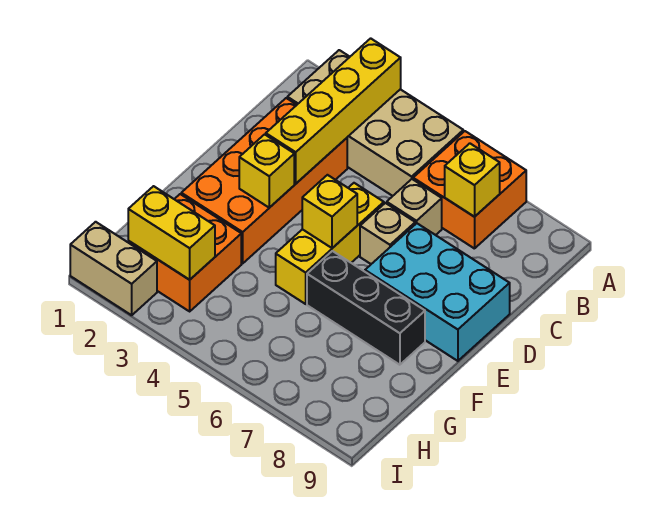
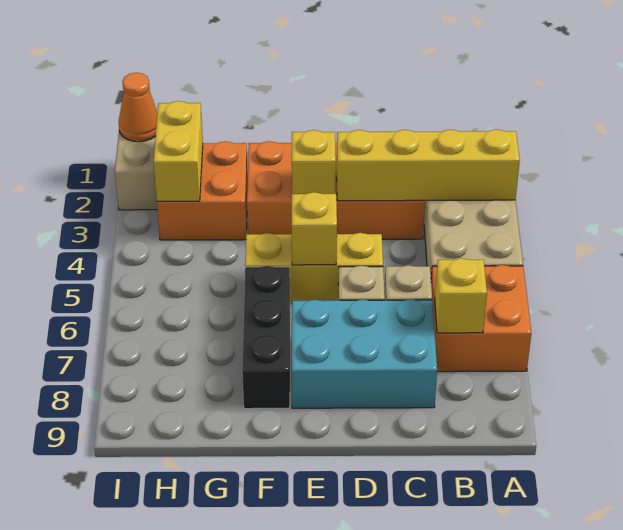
cyan brick D7:E9 level 1 -> cyan brick C7:E8 level 1
none -> orange cone I1 level 2

